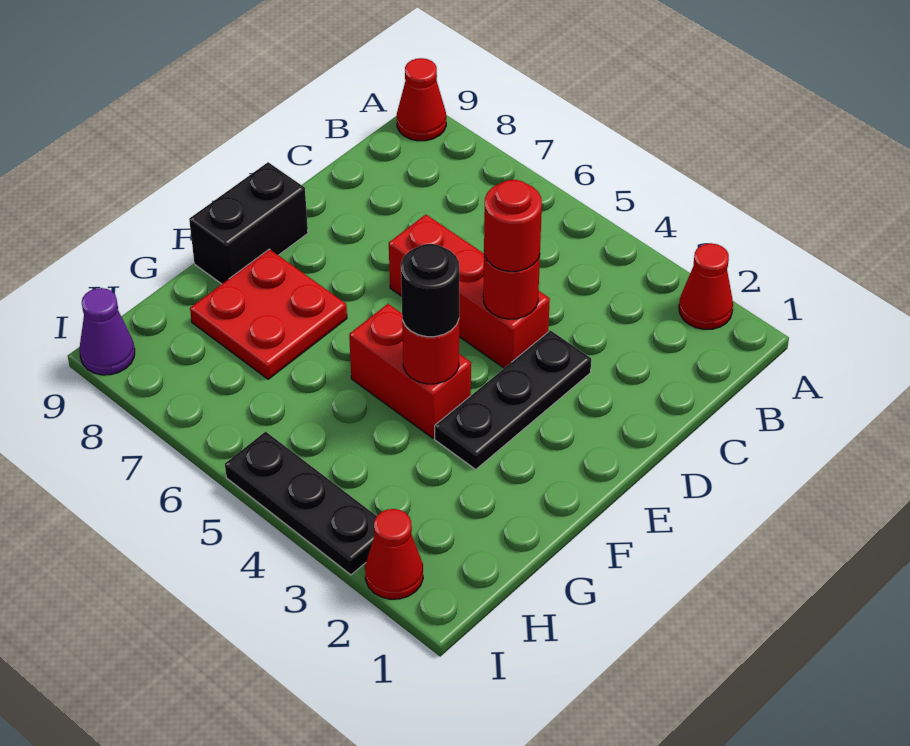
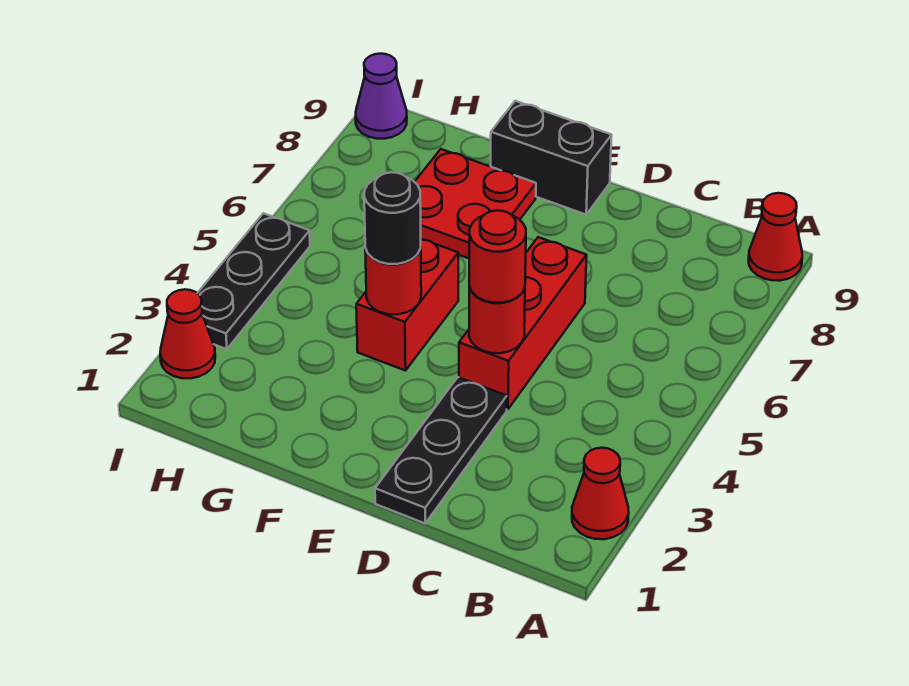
black plate D3:F3 level 1 -> black plate D1:D3 level 1

